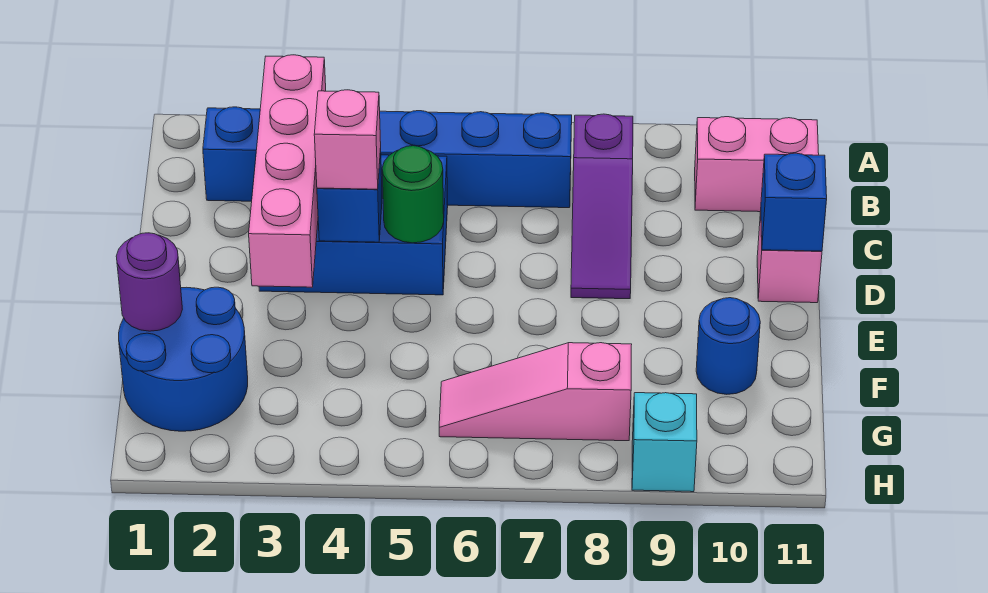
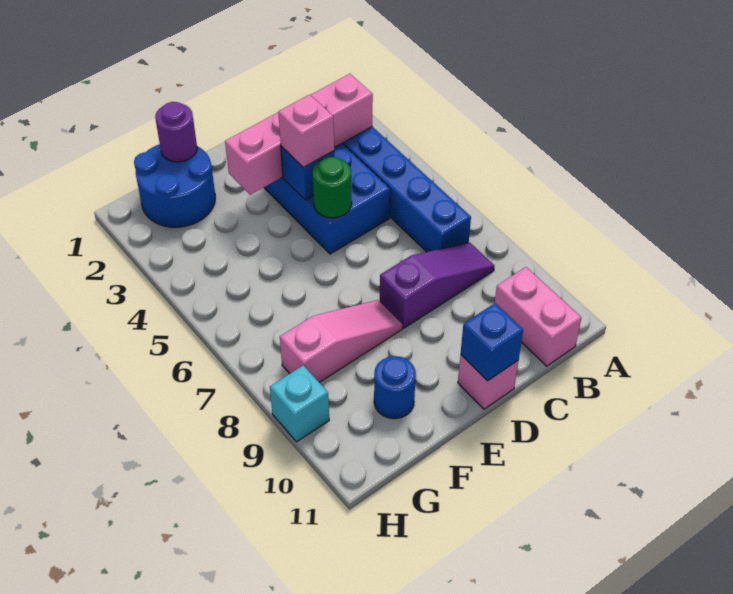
purple slope B8:D8 level 1 top B -> purple slope B8:D8 level 1 top D
pink slope G6:G8 level 1 top 8 -> pink slope E8:G8 level 1 top G

